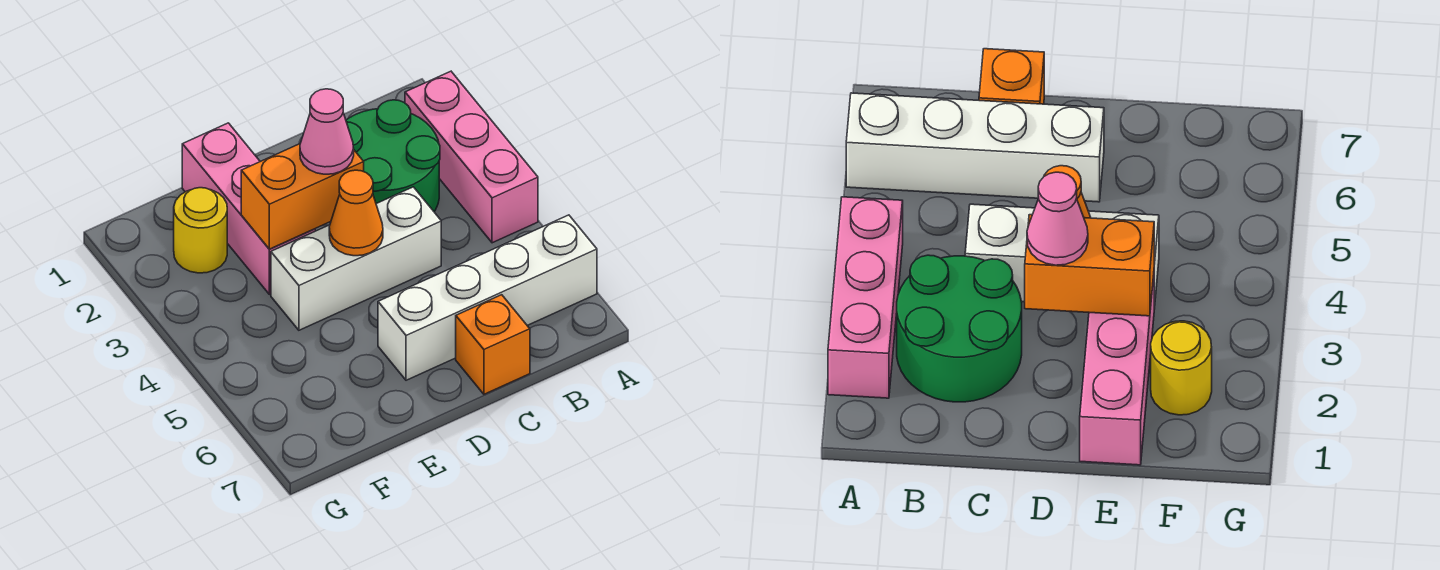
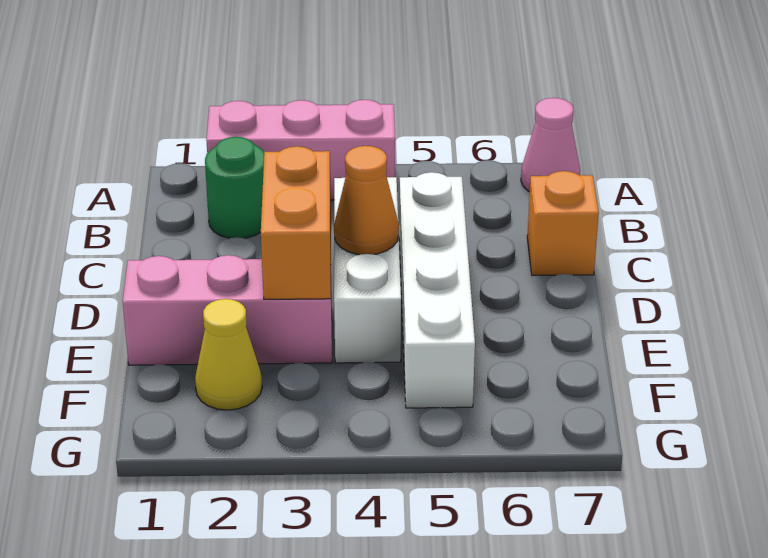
white brick A6:D6 level 1 -> white brick C5:F5 level 1
green round brick B2:C3 level 1 -> green round brick B2 level 1
pink cone D3 level 3 -> pink cone A7 level 1
yellow round brick F2 level 1 -> yellow cone F2 level 1

